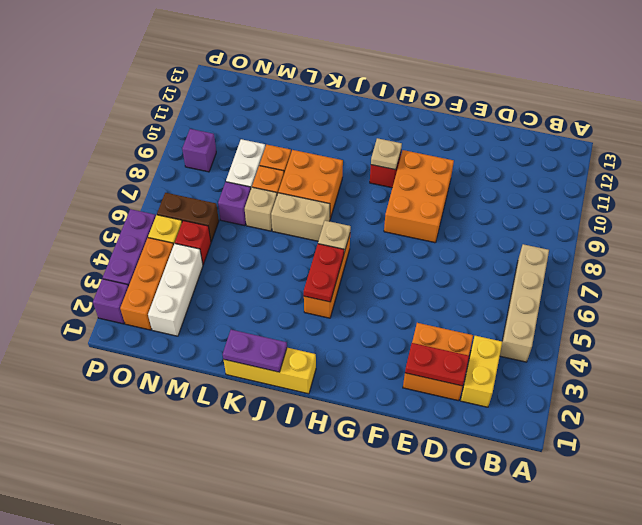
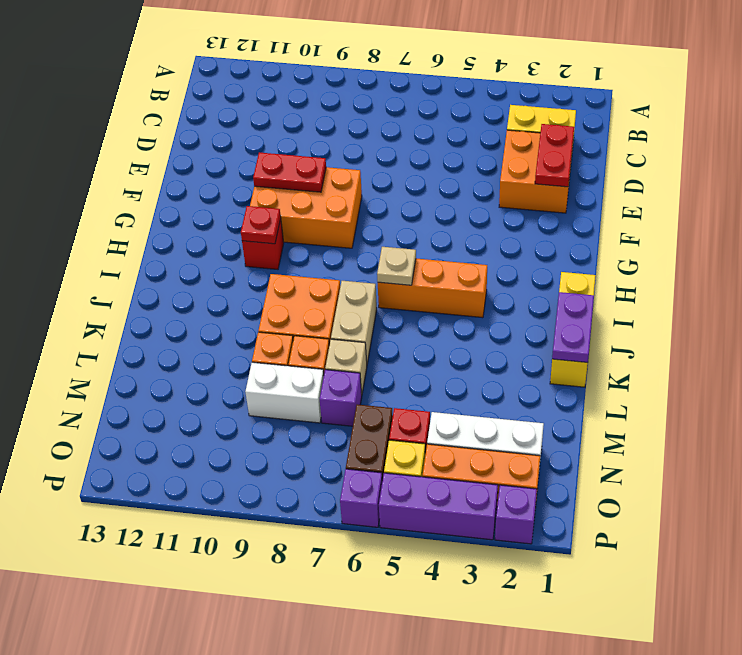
tan brick B4:B7 level 1 -> none
tan plate H10 level 2 -> red plate H10 level 2
red plate I4:I5 level 2 -> red plate F9:F10 level 2
purple brick O9 level 1 -> purple brick P6 level 1

